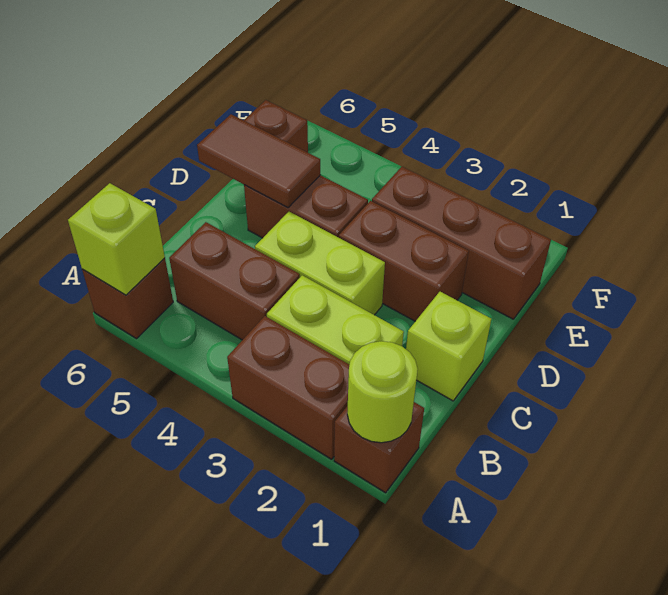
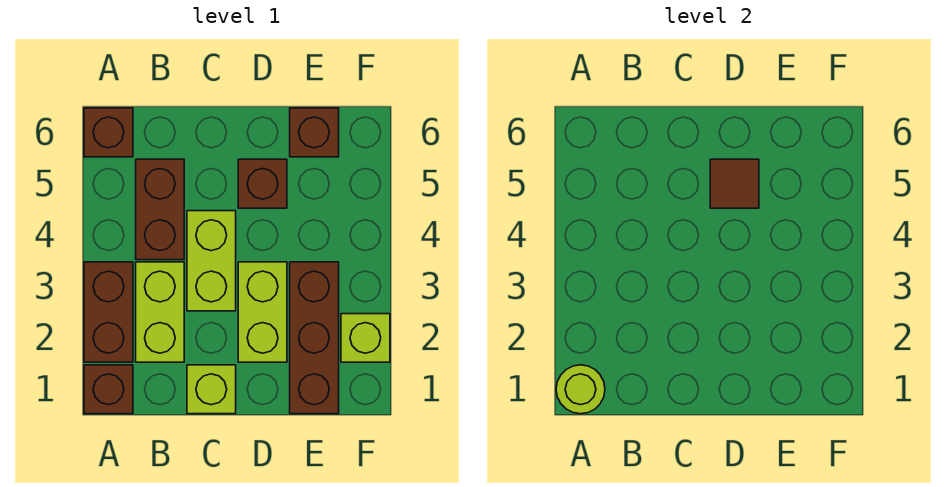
lime brick A6 level 2 -> lime brick F2 level 1
brown brick D2:D3 level 1 -> lime brick D2:D3 level 1
brown brick D4:D5 level 1 -> brown brick D5 level 1
brown tile D5:D6 level 2 -> brown tile D5 level 2

